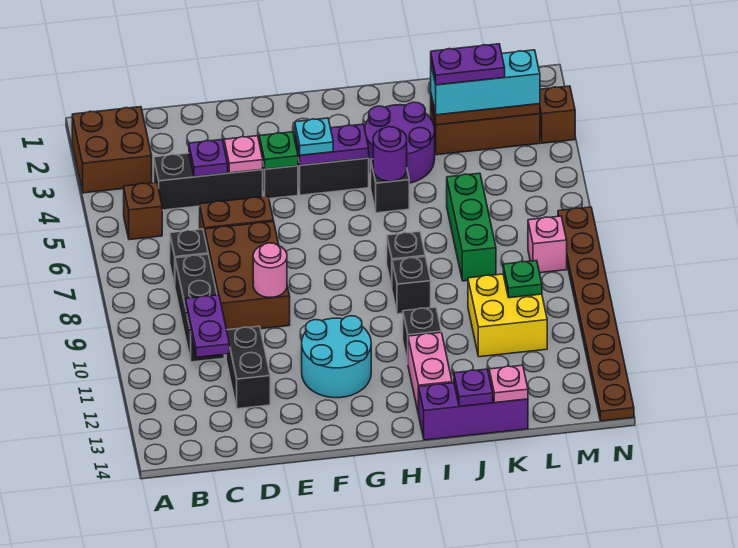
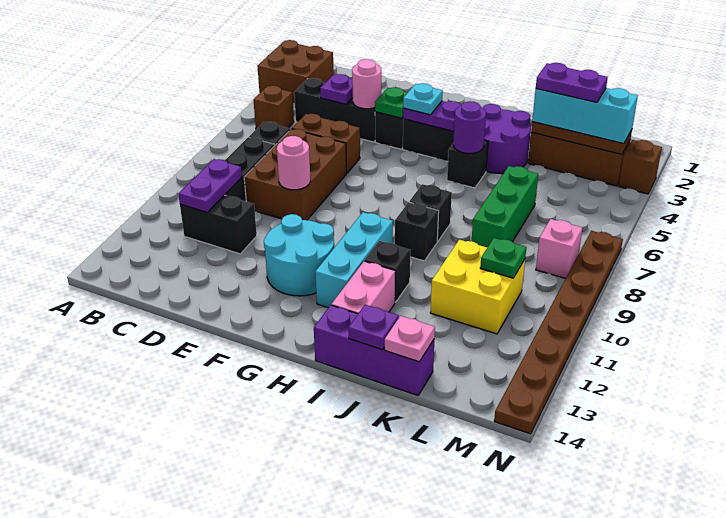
black brick D11:D12 level 1 -> black brick C11:D11 level 1
pink plate E4 level 2 -> pink round brick E4 level 2
none -> cyan brick H10:H12 level 1

